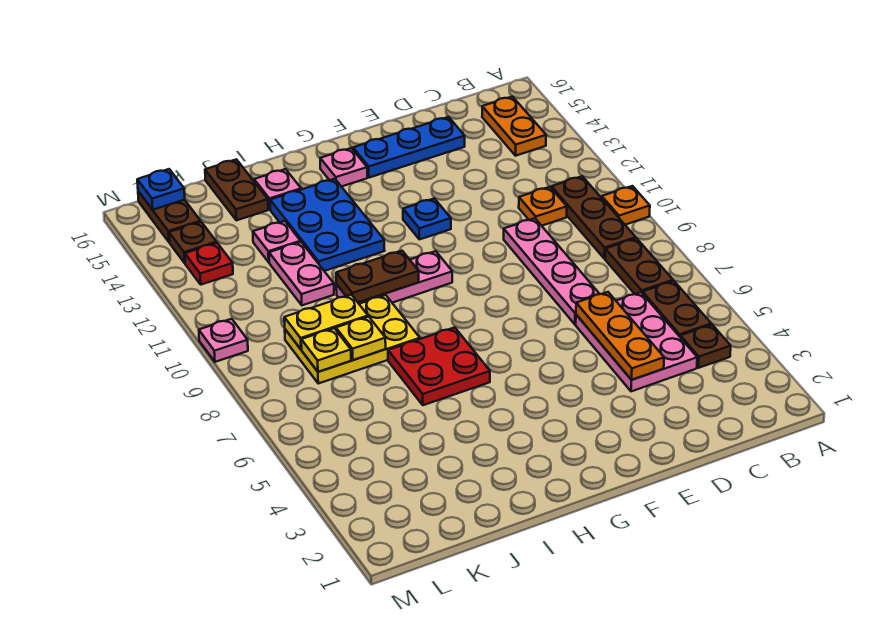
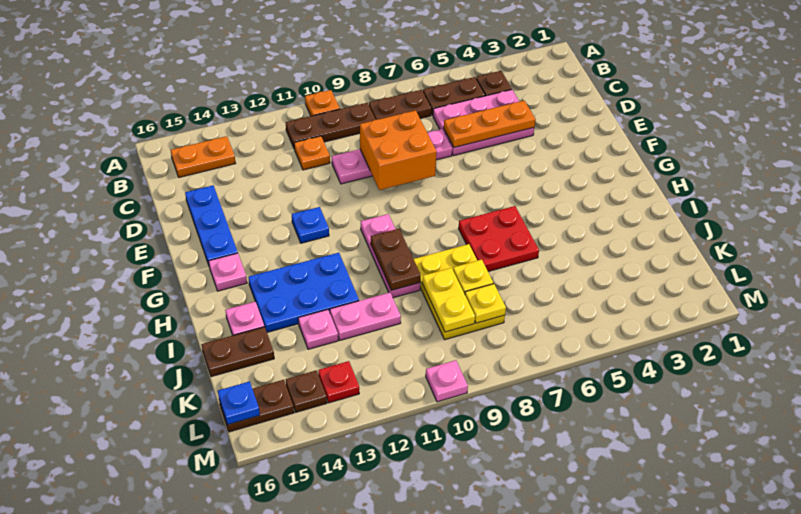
none -> orange brick D8:E9 level 2

